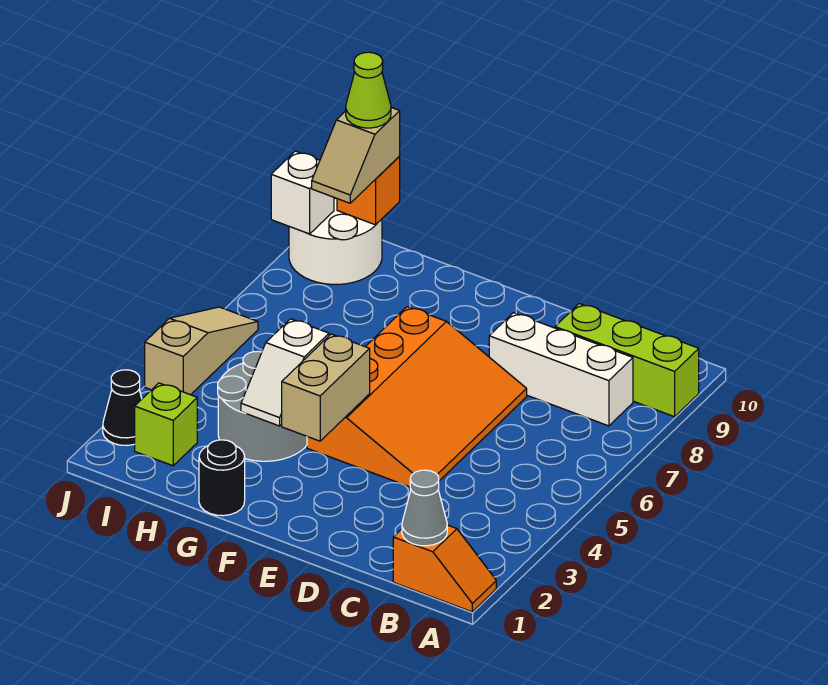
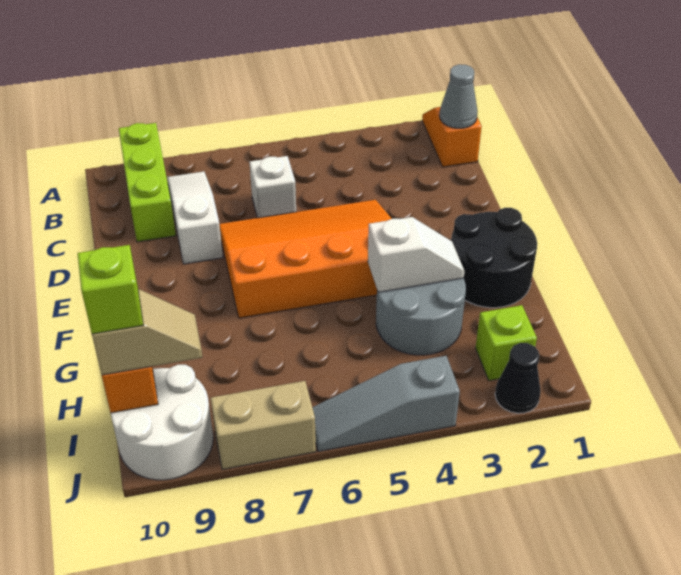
white brick B8:D8 level 1 -> white slope B8:D8 level 1 top D
tan brick F3:F4 level 2 -> tan brick J7:J8 level 1
black round brick G1 level 1 -> black round brick F1:G2 level 1
lime cone I10 level 4 -> lime brick I10 level 4
tan slope J4:J6 level 1 top 4 -> grey slope J4:J6 level 1 top 4
white brick J9 level 2 -> white brick C6 level 1

